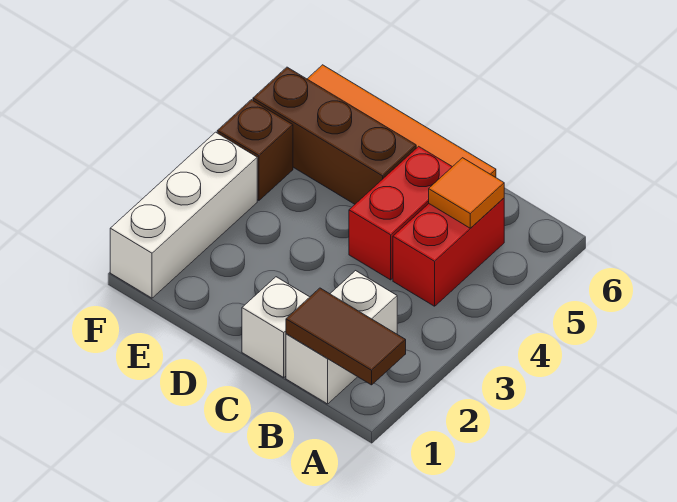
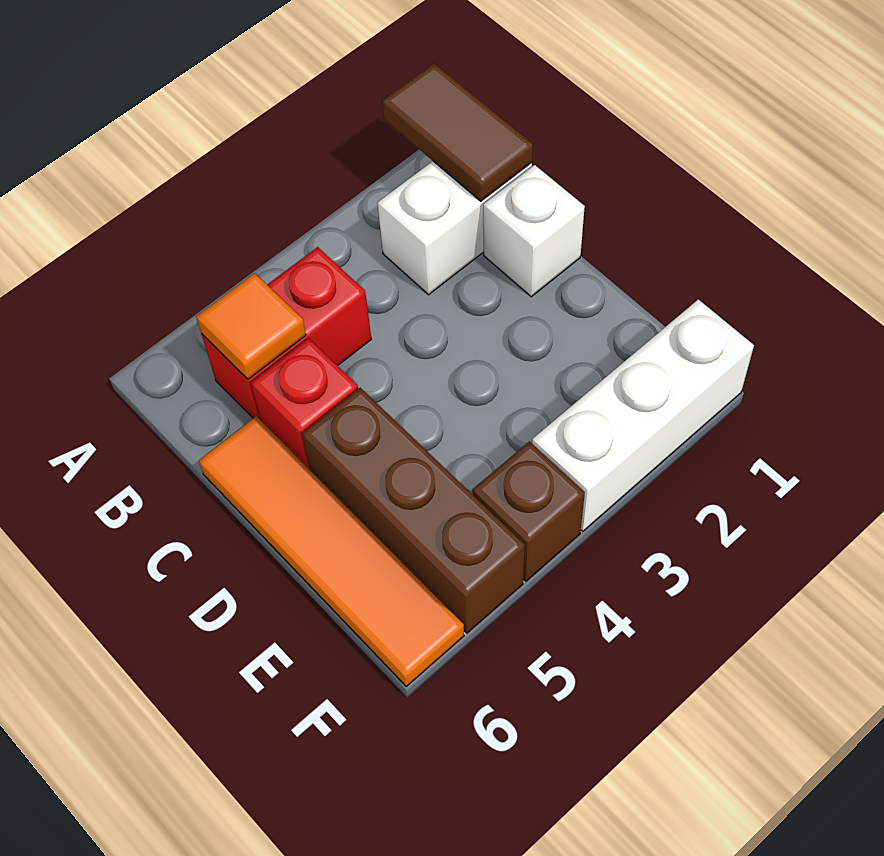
red brick C4:C5 level 1 -> red brick C5 level 1

